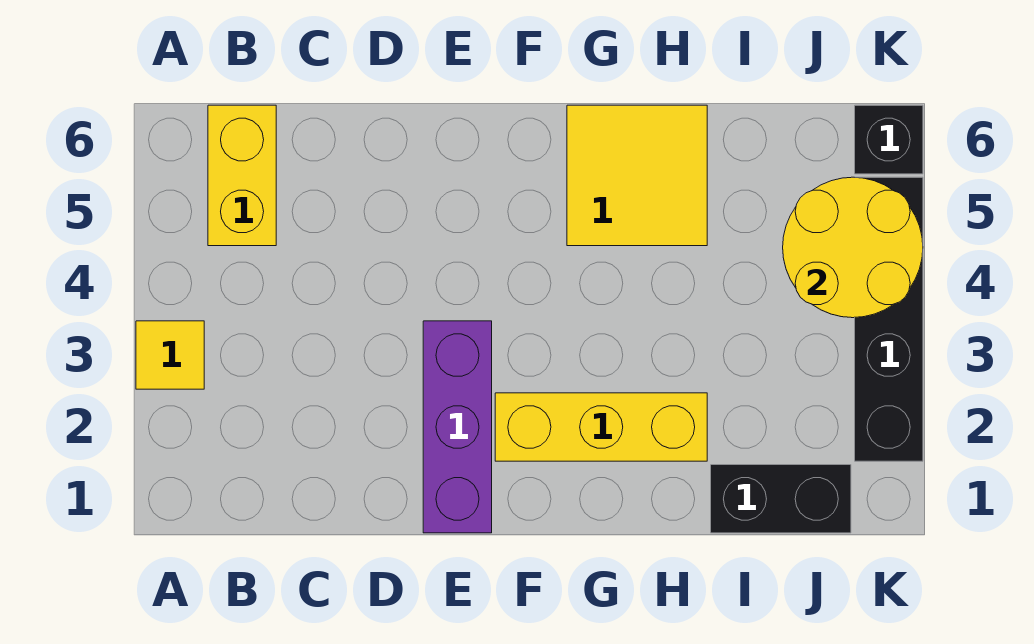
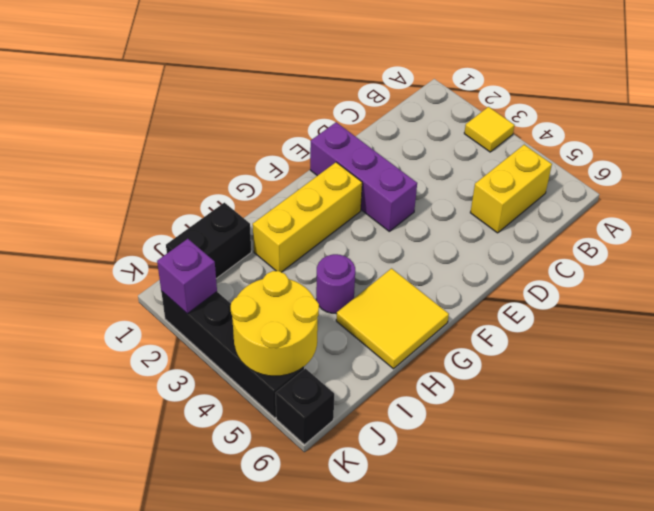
yellow brick B5:B6 level 1 -> yellow brick B5:C5 level 1
none -> purple round brick H4 level 1
none -> purple brick K2 level 2

